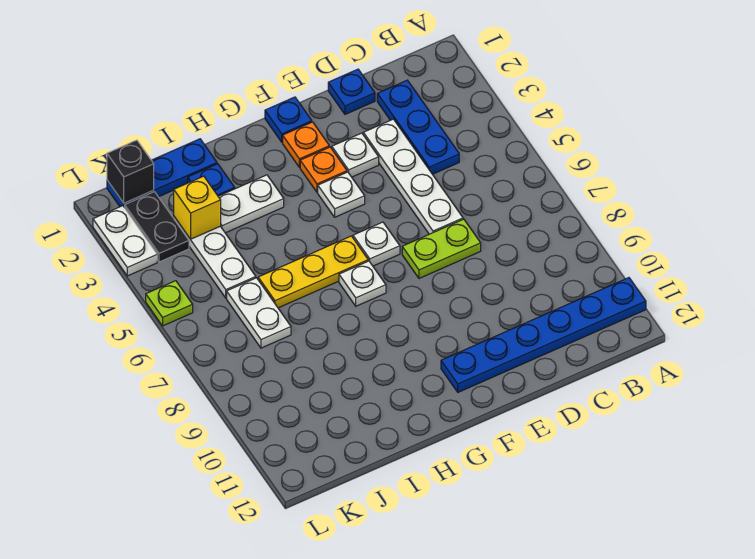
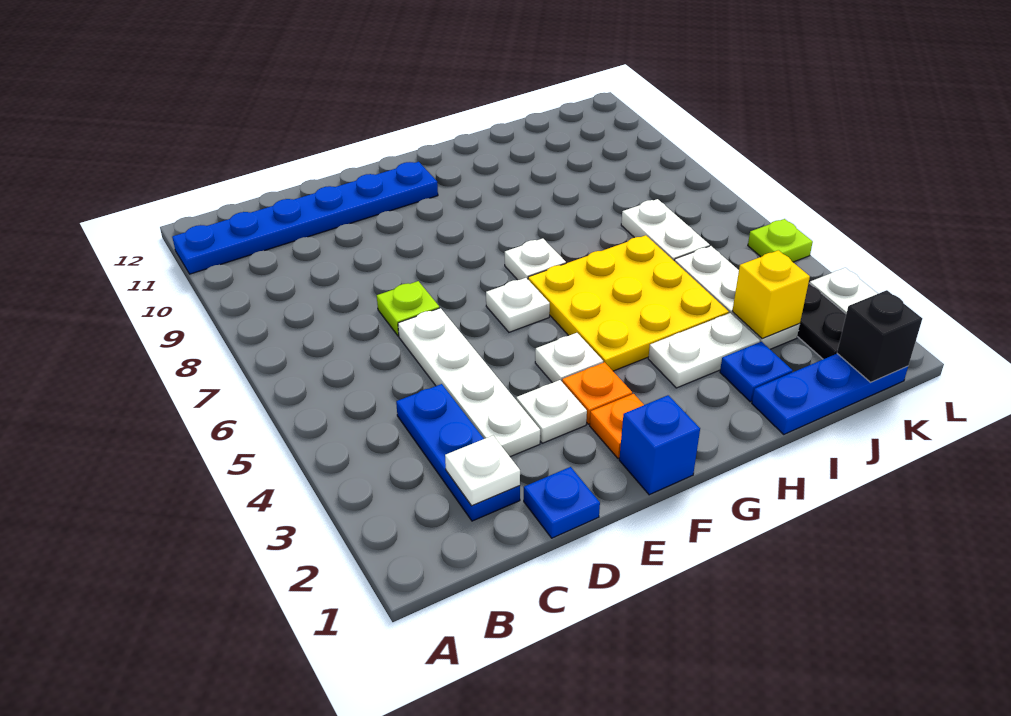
none -> white plate C2 level 2
lime plate D7:E7 level 1 -> lime plate D7 level 1
blue plate F1 level 1 -> blue brick F1 level 1
yellow plate G6:I6 level 1 -> yellow plate G4:I6 level 1

